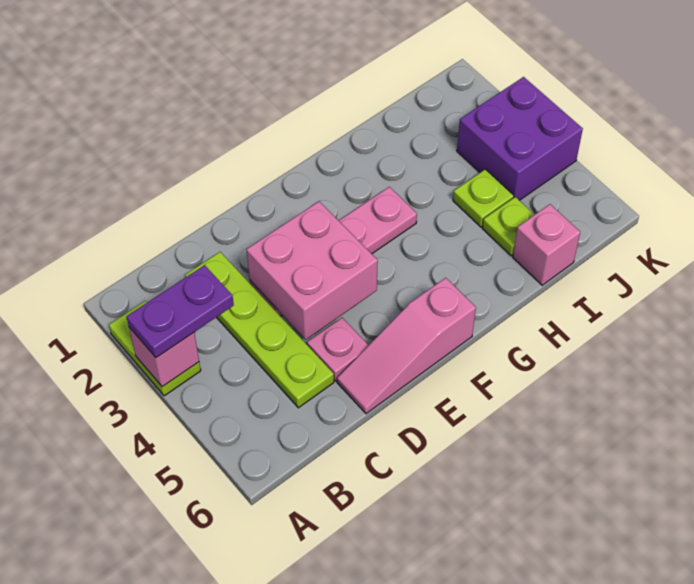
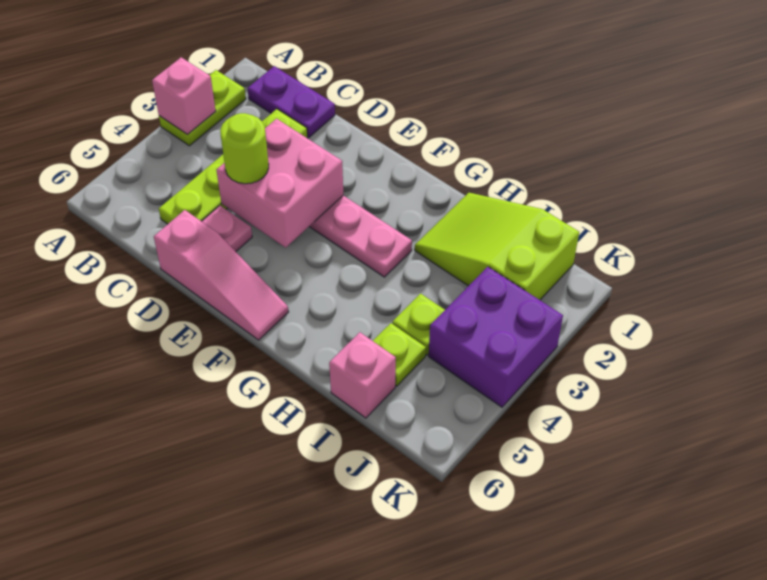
purple plate A3:B3 level 3 -> purple plate B1:C1 level 1
none -> lime round brick D4 level 3
pink slope D6:F6 level 1 top F -> pink slope D6:F6 level 1 top D
none -> lime slope H1:J2 level 1 top J

